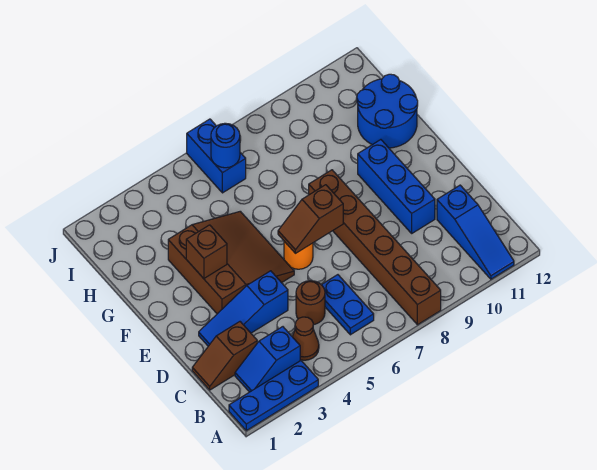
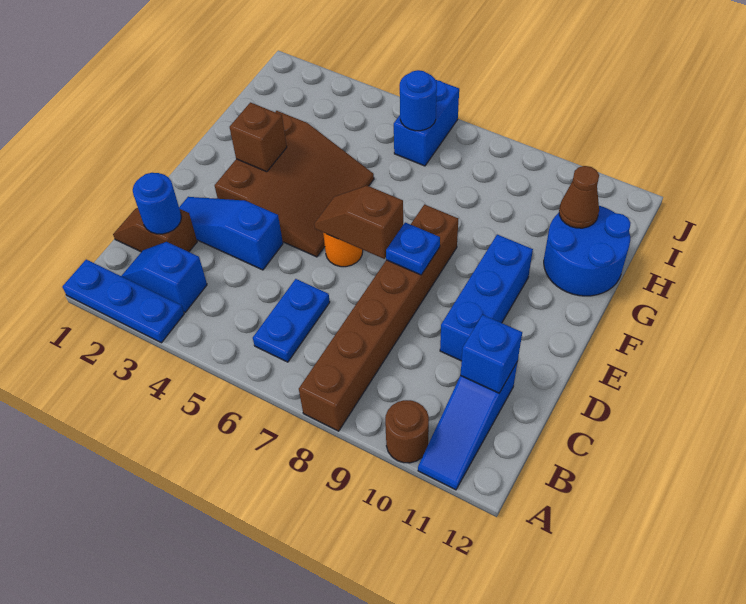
brown cone B4 level 1 -> brown cone H11 level 2
none -> blue round brick C2 level 2
brown round brick C5 level 1 -> brown round brick A10 level 1
none -> blue brick C11 level 2
none -> blue plate E8 level 2

